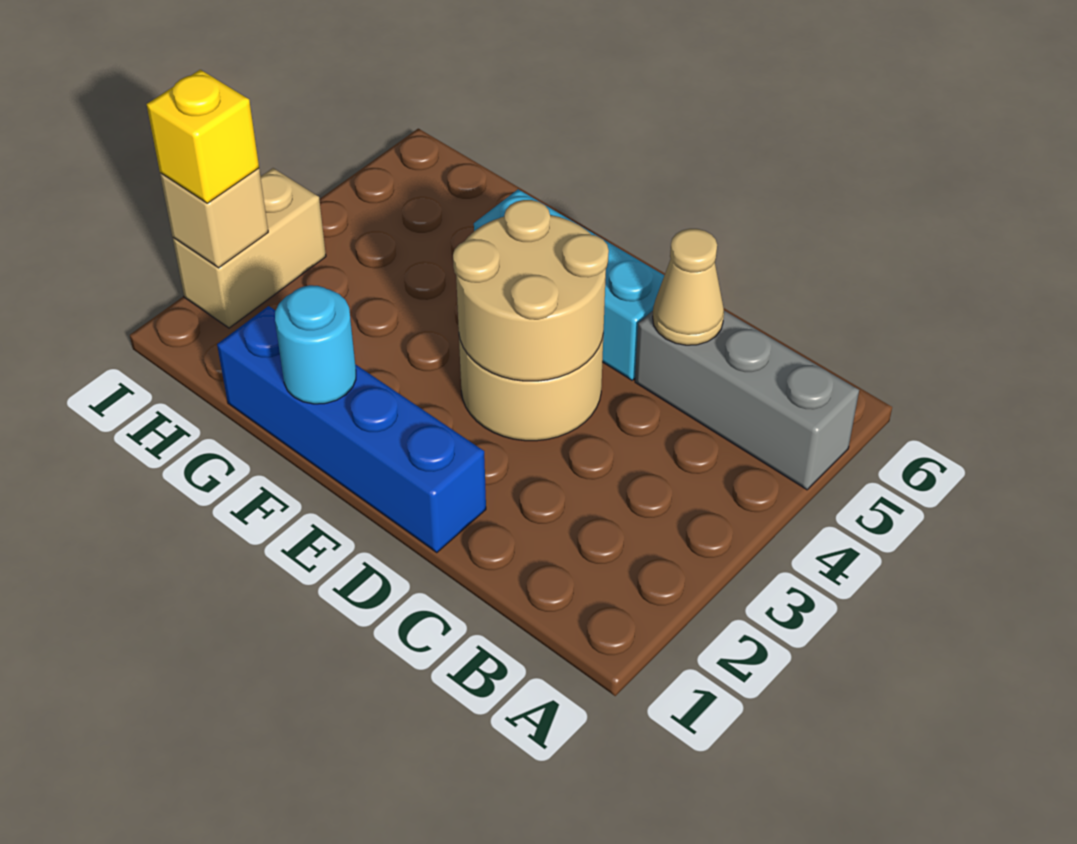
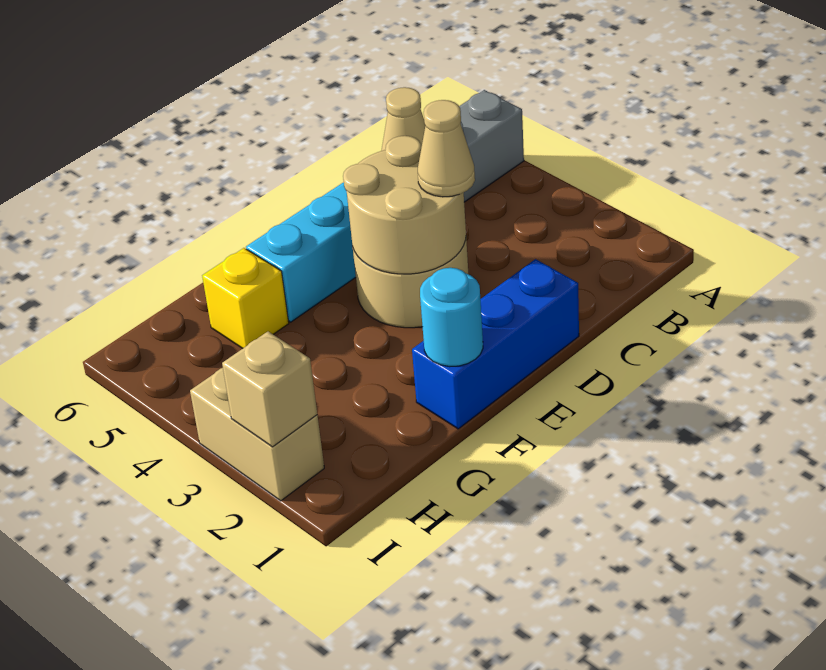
blue brick D1:G1 level 1 -> blue brick D1:F1 level 1
none -> tan cone D3 level 3
yellow brick I2 level 3 -> yellow brick G5 level 1

